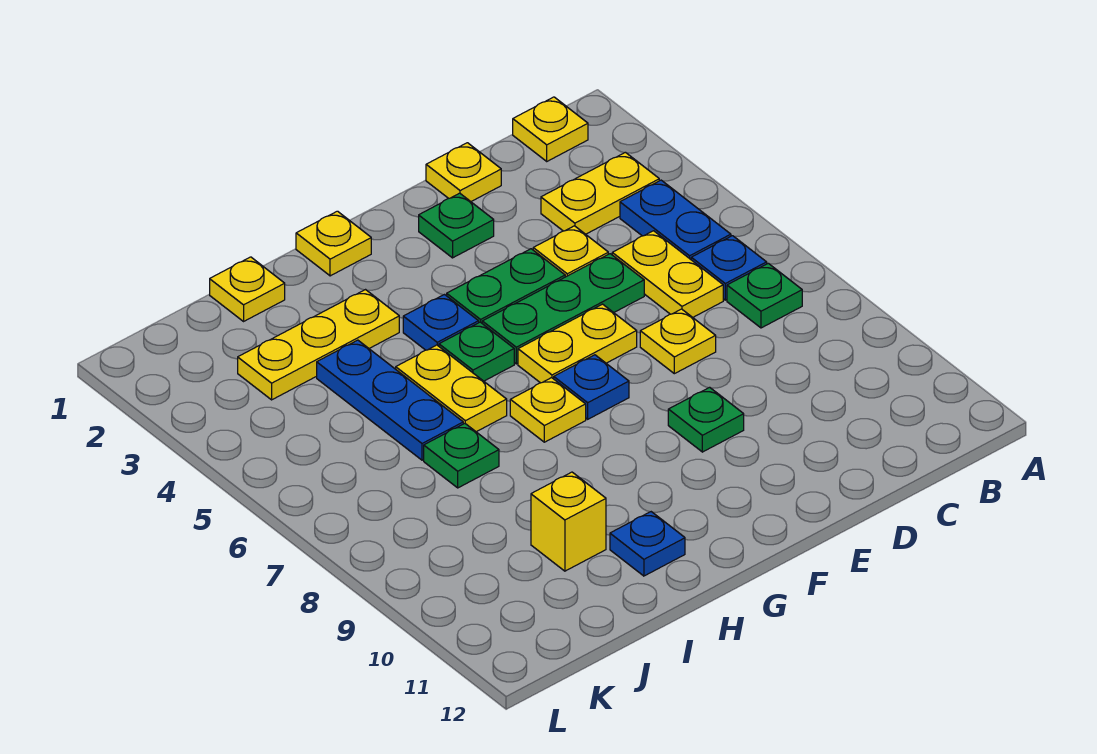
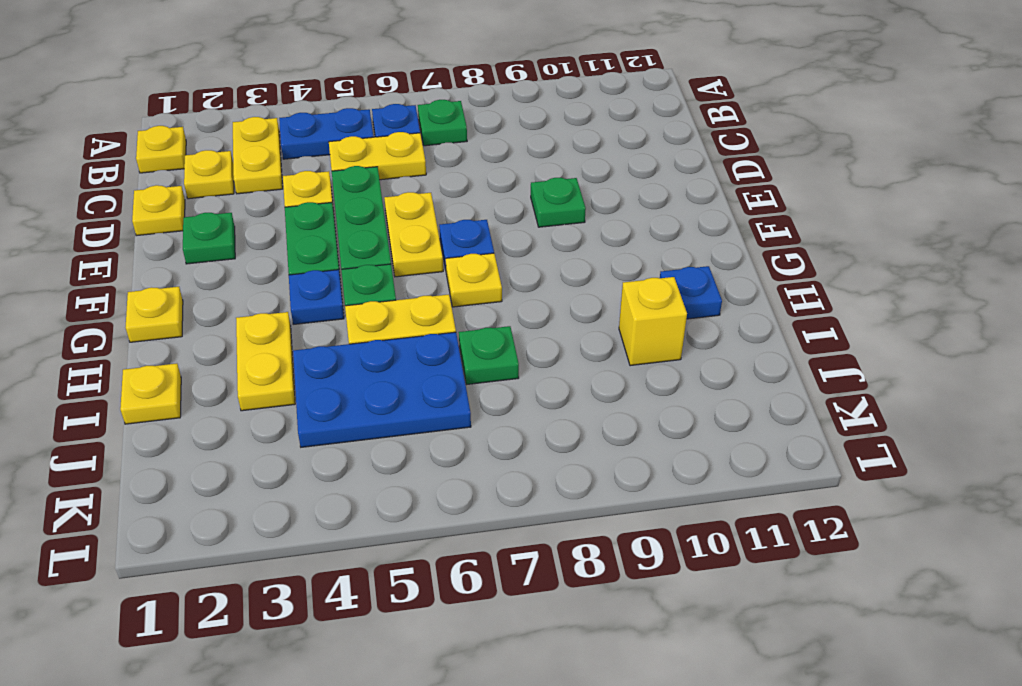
yellow plate D7 level 1 -> yellow plate C2 level 1
yellow plate H3:J3 level 1 -> yellow plate H3:I3 level 1
blue plate I4:I6 level 1 -> blue plate I4:J6 level 1

